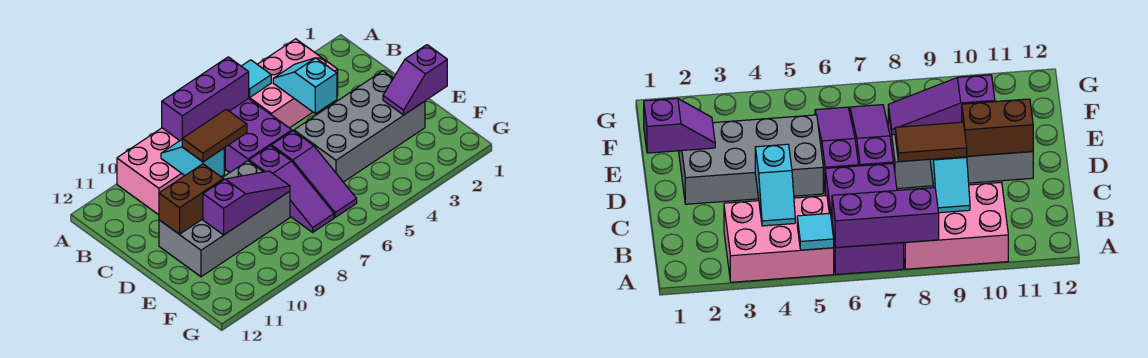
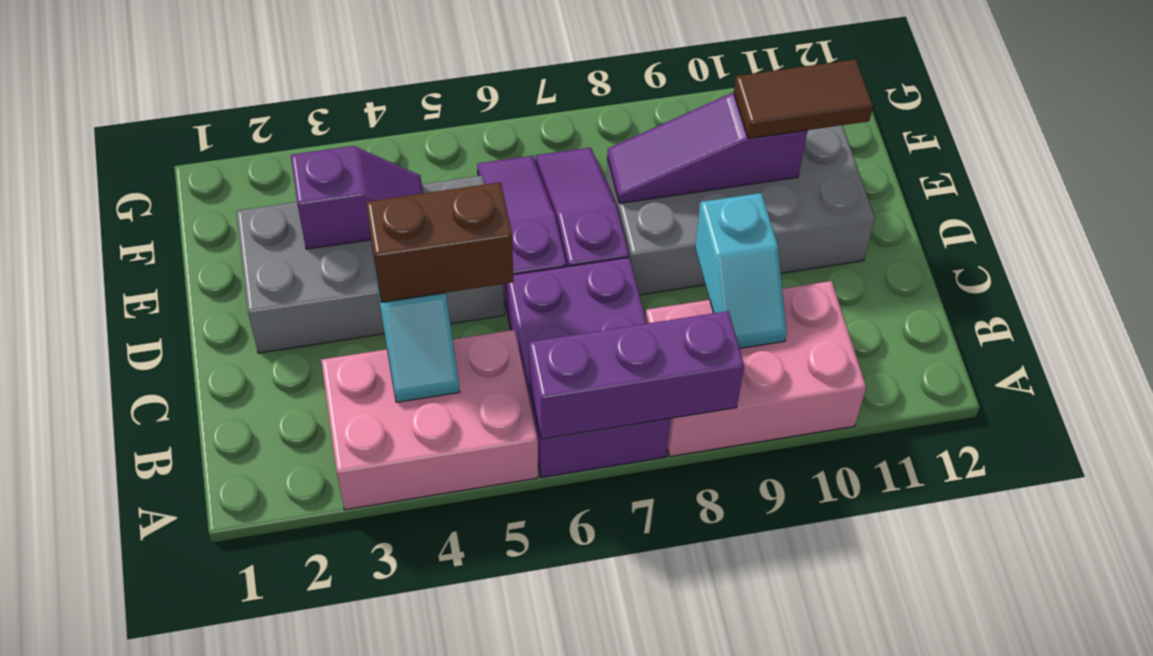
cyan tile A5 level 2 -> none
brown tile C8:C9 level 3 -> brown tile E10:E11 level 3
brown brick D10:D11 level 2 -> brown brick C4:C5 level 3
purple slope E1:E2 level 2 top 1 -> purple slope E3:E4 level 2 top 3

